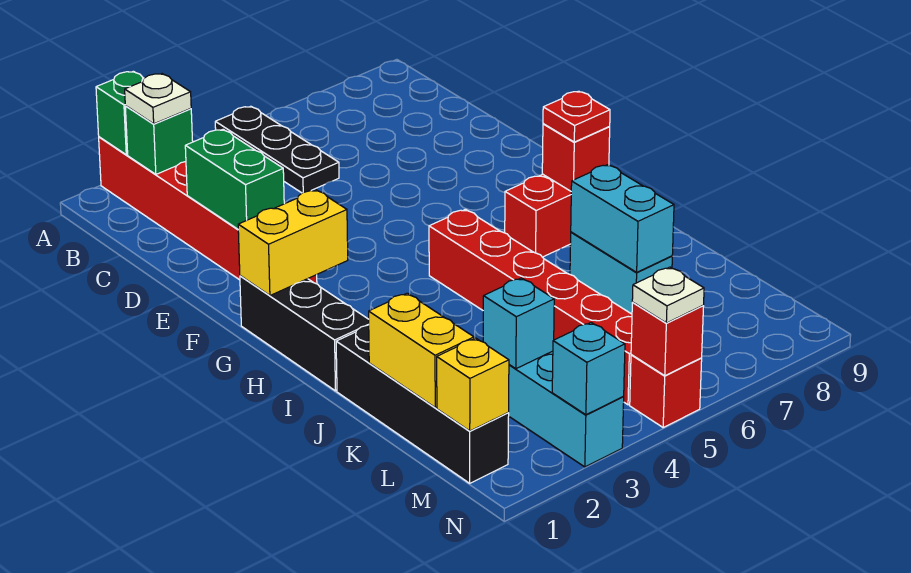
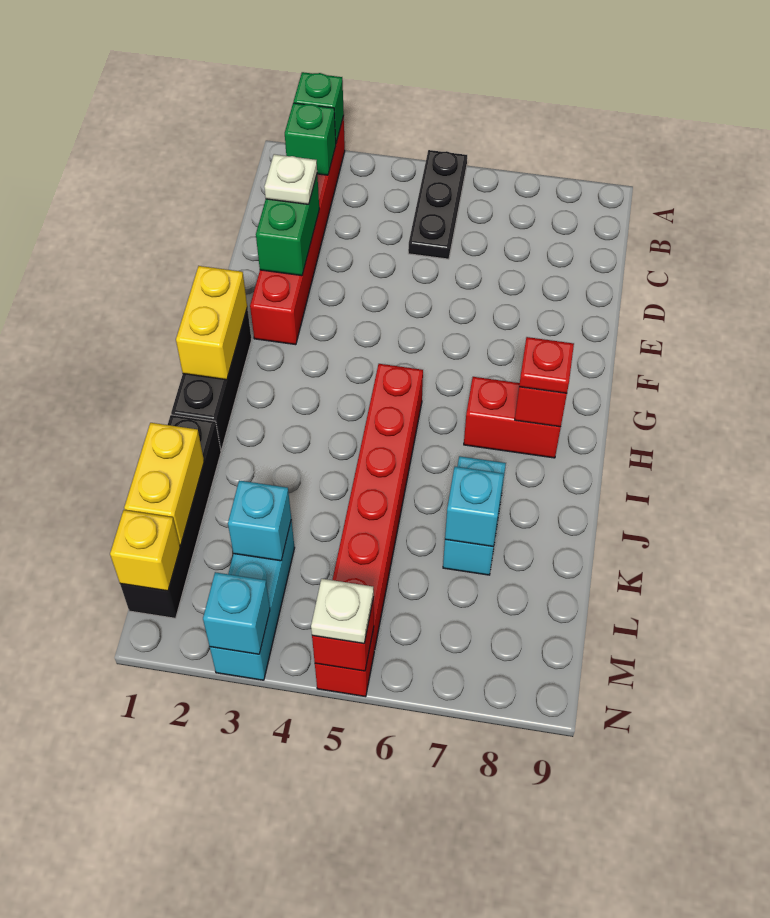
white plate B2 level 3 -> white plate D2 level 3
yellow brick G1:G2 level 2 -> yellow brick G1:H1 level 2
cyan brick J7:K7 level 2 -> cyan brick K7 level 2

